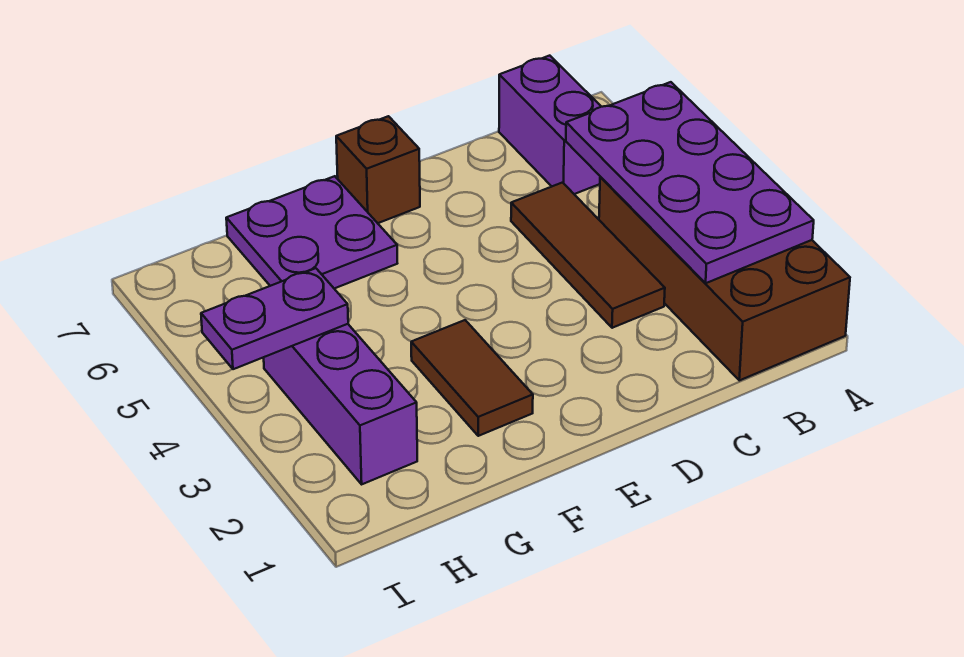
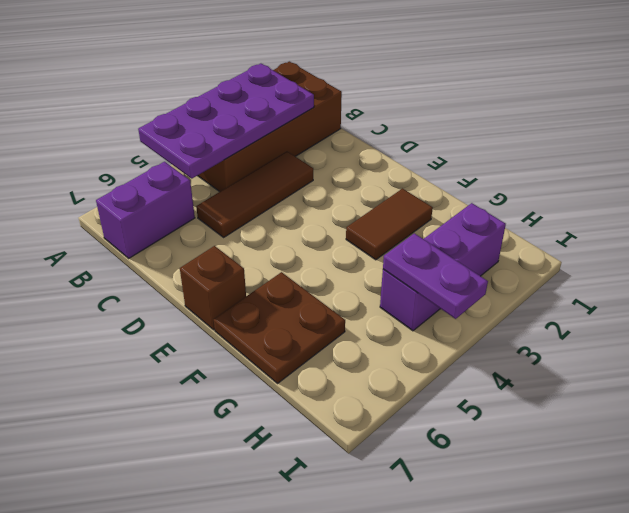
purple plate F6:G7 level 1 -> brown plate F6:G7 level 1

